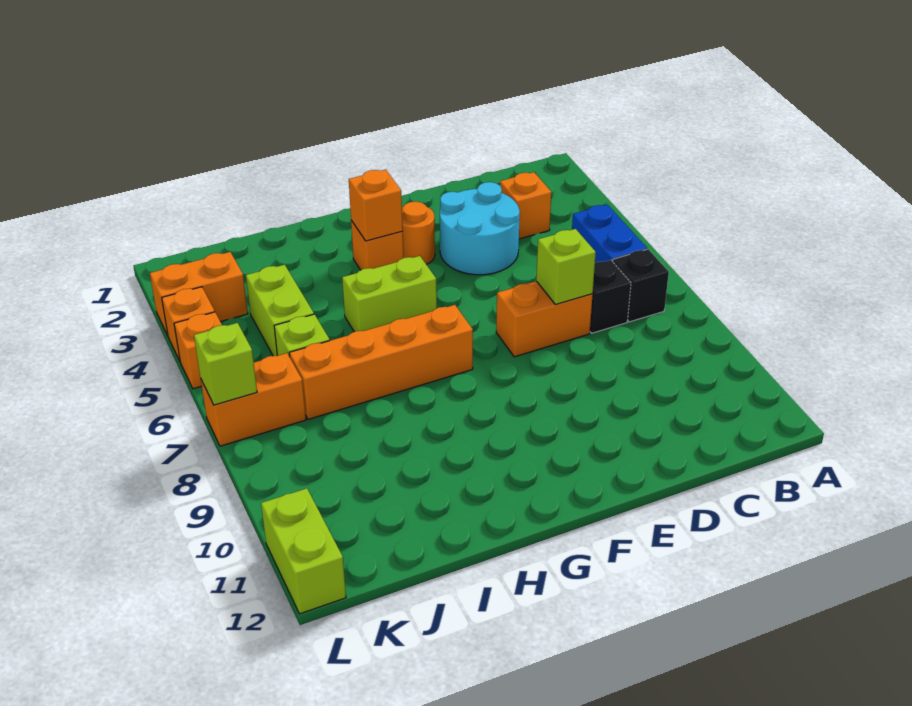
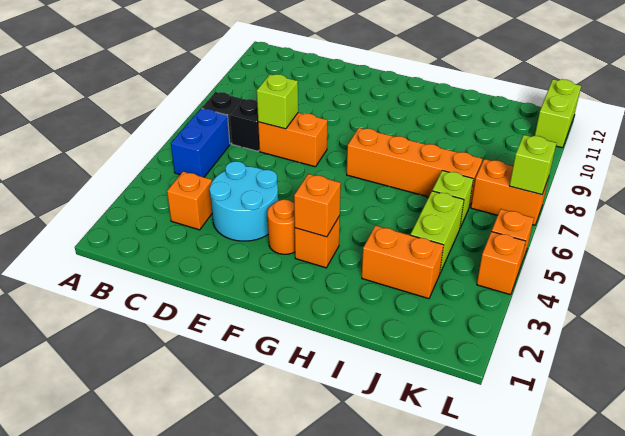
lime brick G5:H5 level 1 -> none
orange brick K3:L3 level 1 -> orange brick I3:J3 level 1

